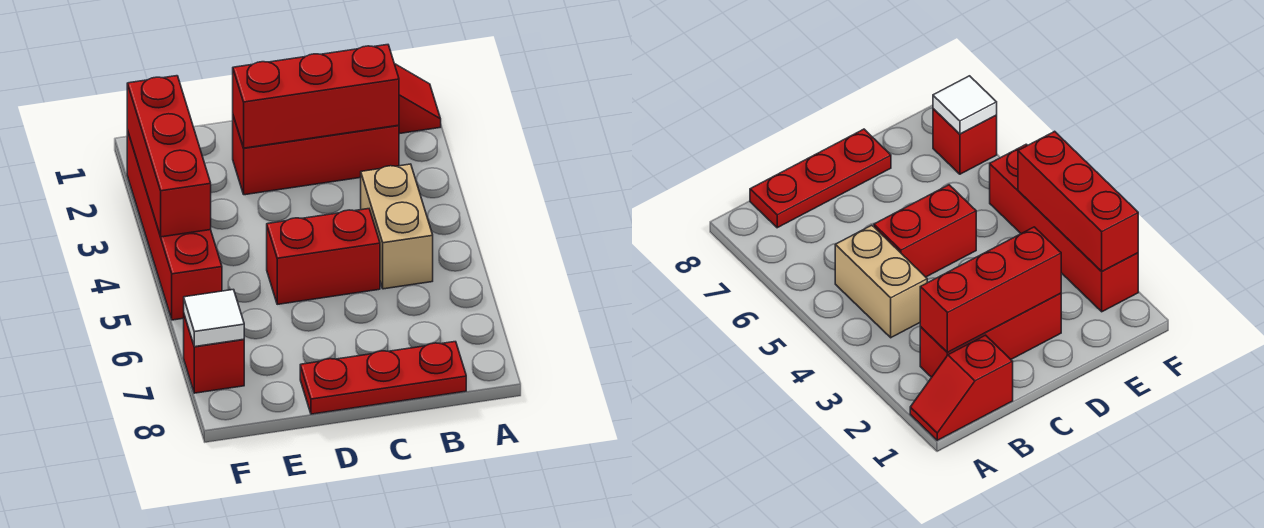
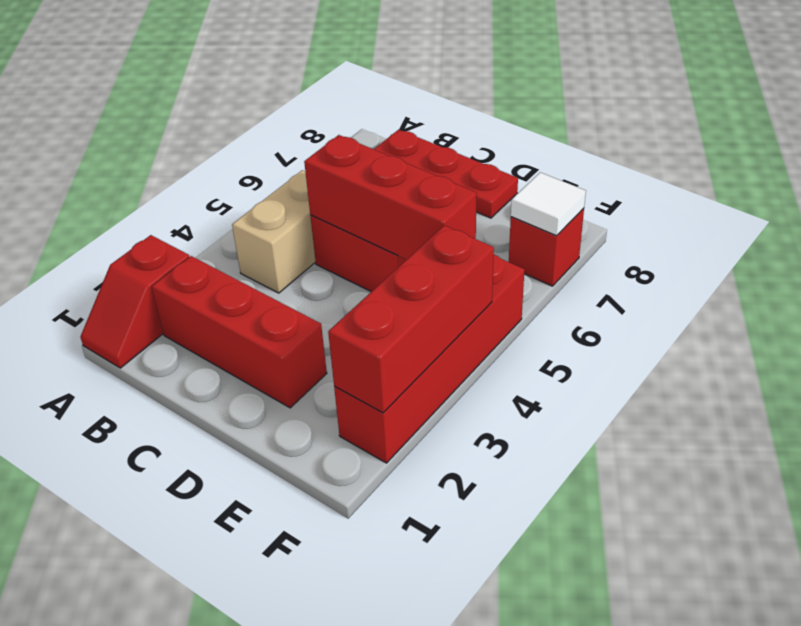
red slope A1:B1 level 1 top B -> red slope A1:A2 level 1 top 2
red brick B2:D2 level 2 -> red brick C5:E5 level 2

